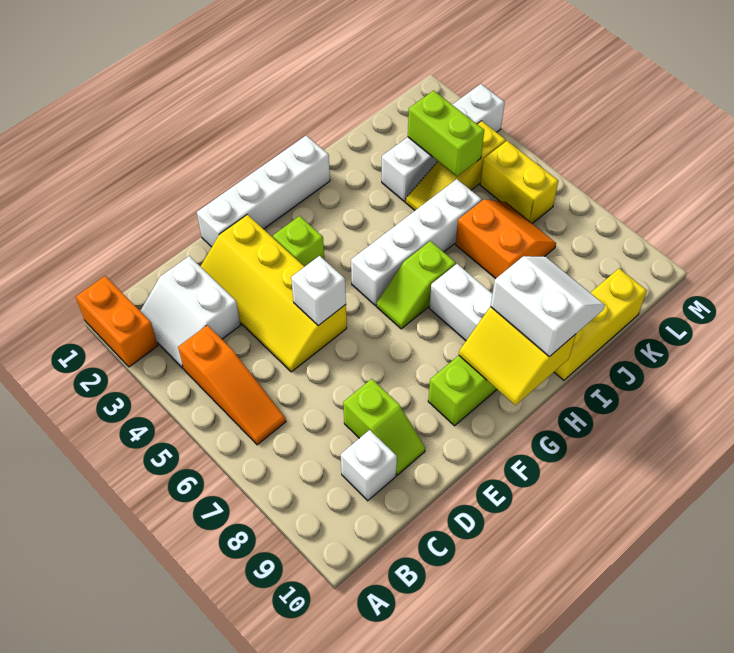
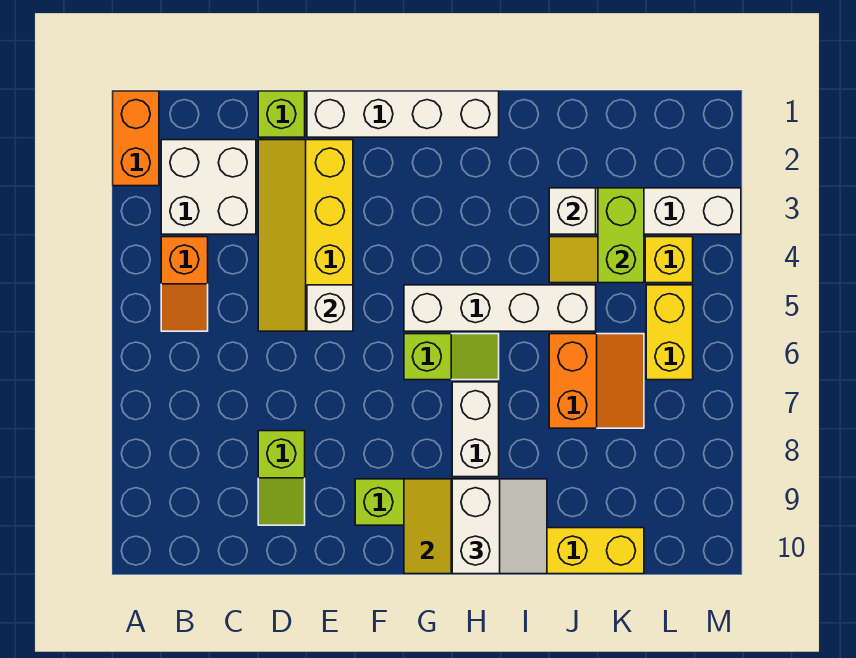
white slope B2:C3 level 1 top C -> white brick B2:C3 level 1
orange slope B4:B6 level 1 top 4 -> orange slope B4:B5 level 1 top 4
white brick C9 level 1 -> white brick J3 level 2
lime brick F3 level 1 -> lime brick D1 level 1
lime slope G6:H6 level 1 top H -> lime slope G6:H6 level 1 top G

